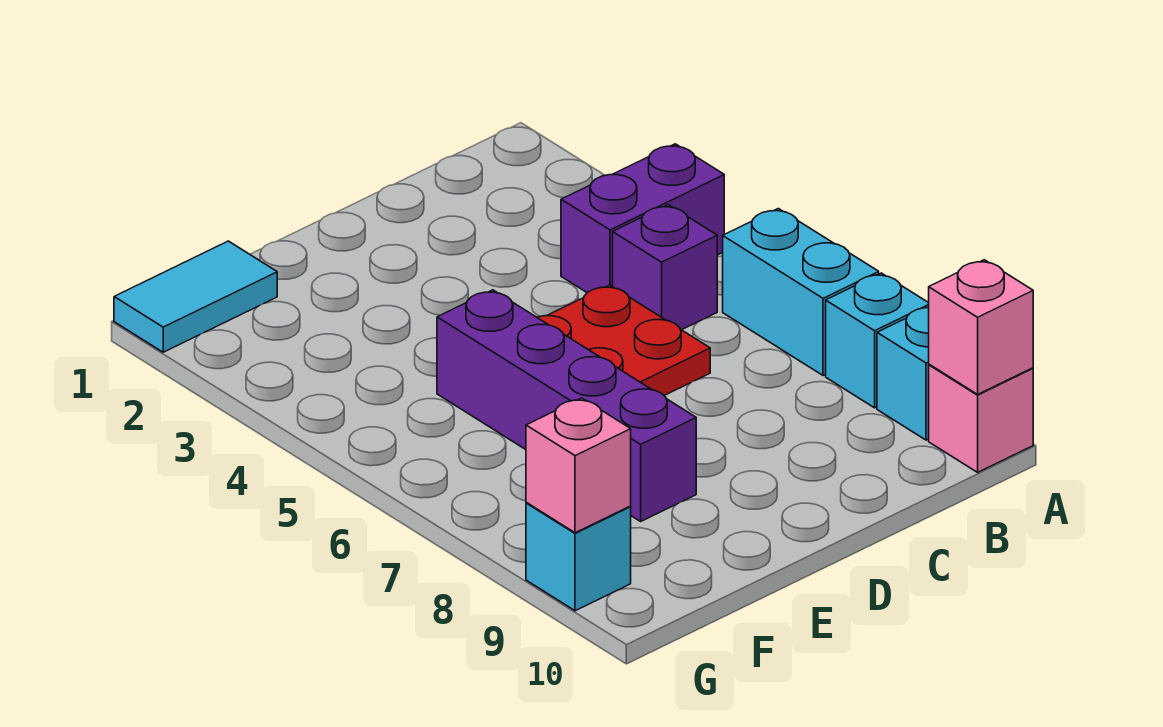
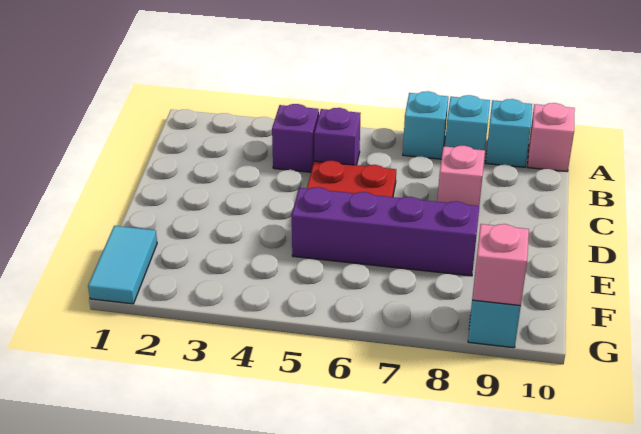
purple brick A4:B4 level 1 -> purple brick B4 level 1
cyan brick A6:A7 level 1 -> cyan brick A7 level 1
pink brick A10 level 2 -> pink brick C8 level 1

